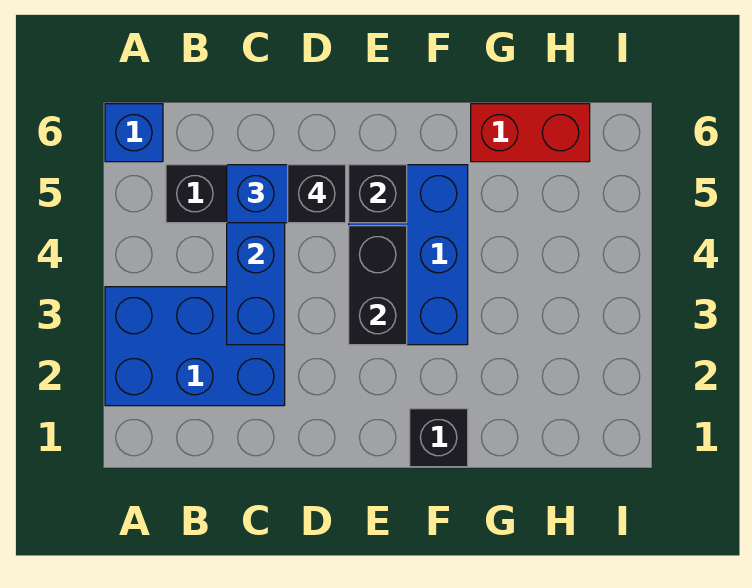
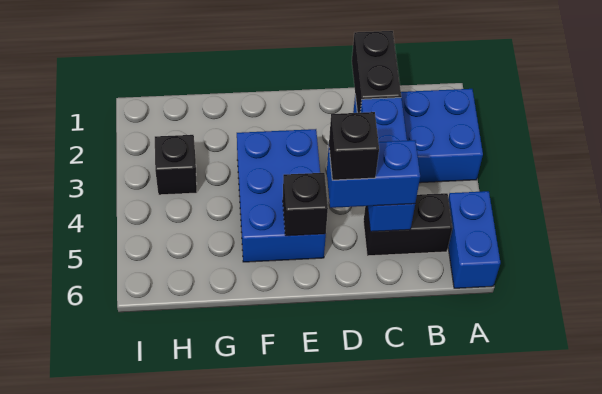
blue brick A6 level 1 -> blue brick A5:A6 level 1
black brick E3:E4 level 2 -> black brick C1:C2 level 2
black brick F1 level 1 -> black brick H3 level 1
red brick G6:H6 level 1 -> none

